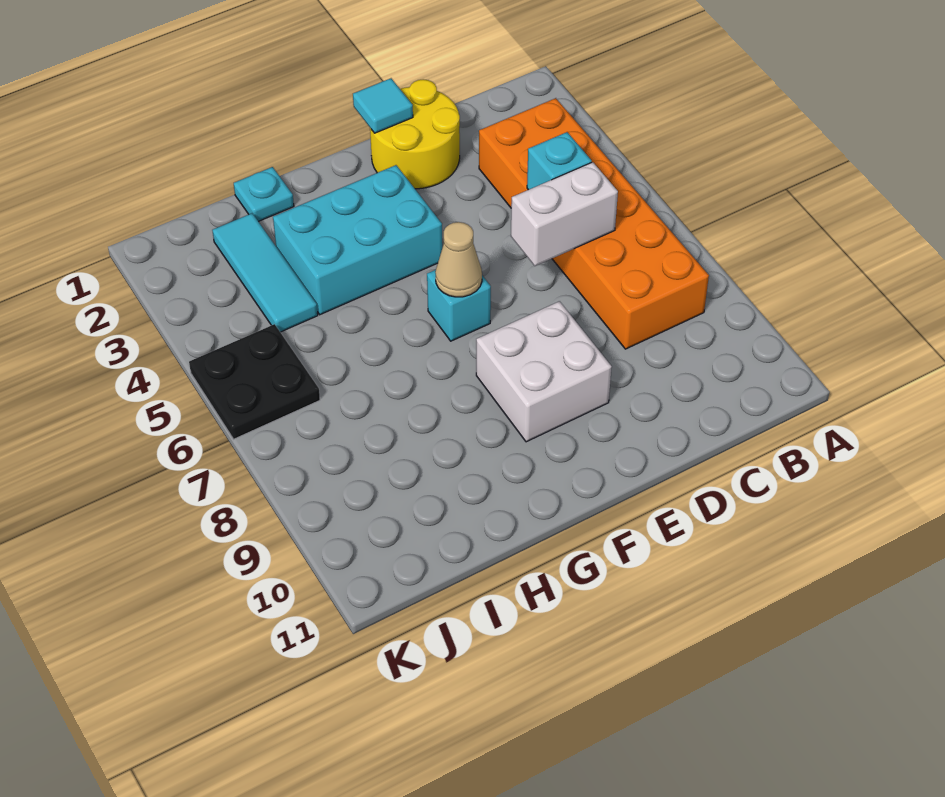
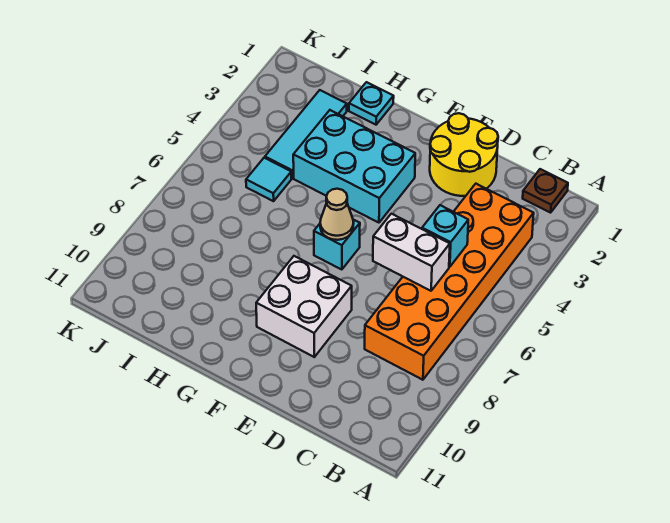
none -> brown plate B1 level 1
cyan tile E1 level 2 -> cyan tile I5 level 1
black plate J5:K6 level 1 -> none

